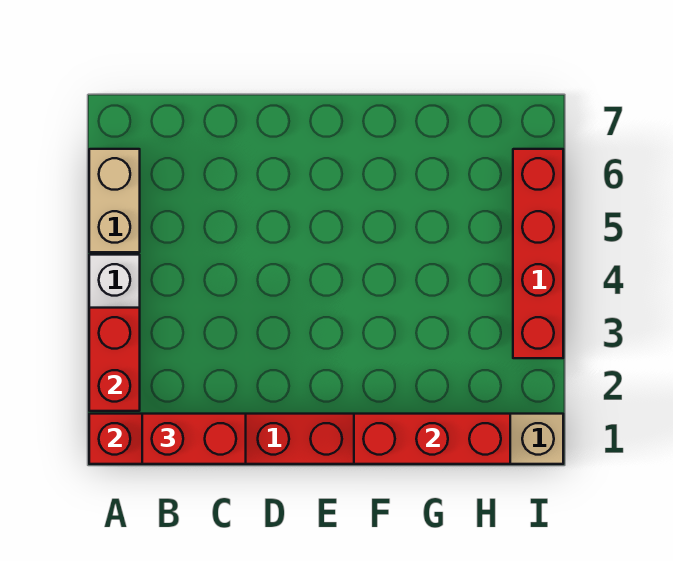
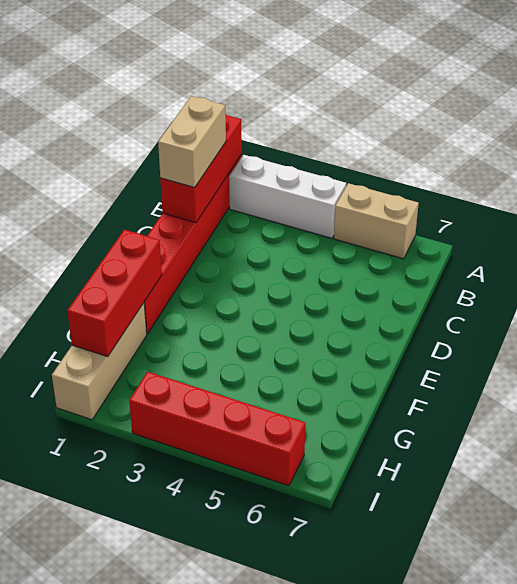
red brick A2:A3 level 2 -> none
red brick B1:C1 level 3 -> tan brick B1:C1 level 3

